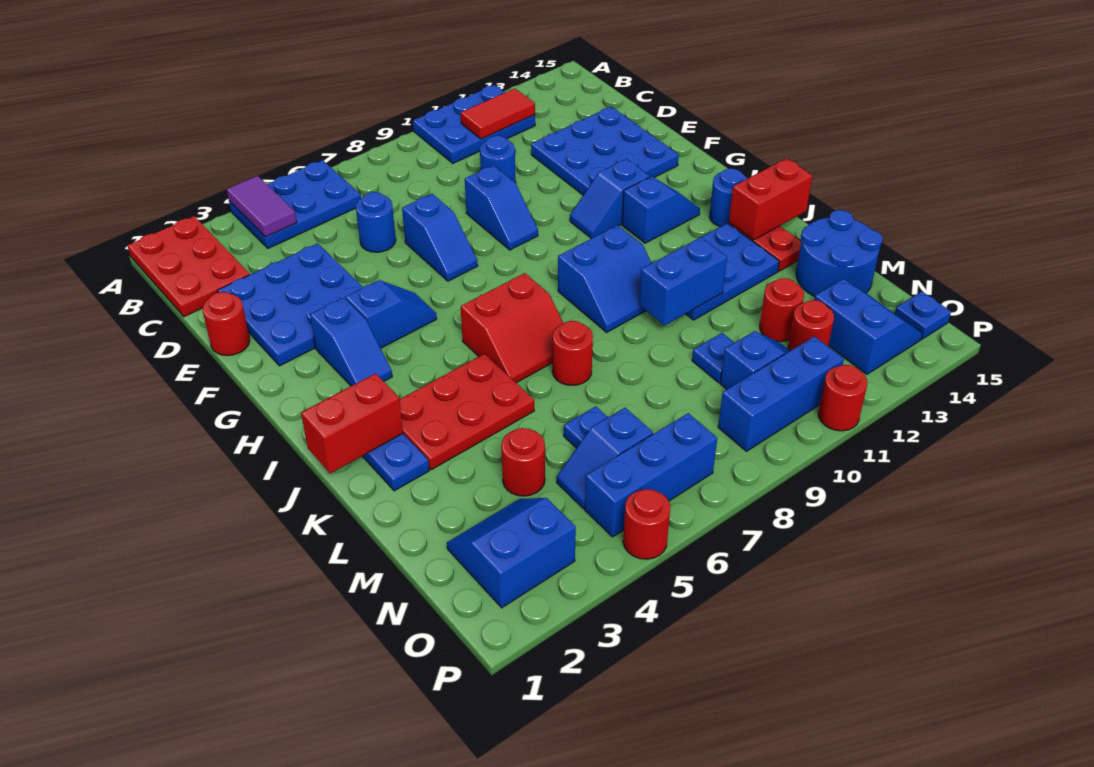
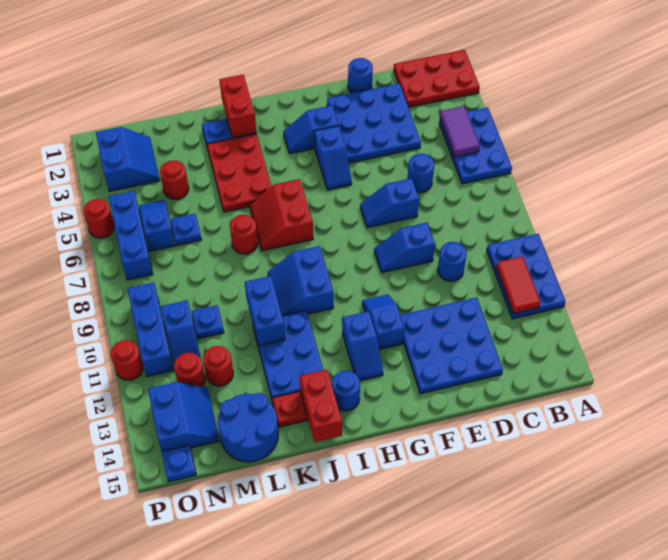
purple tile A4:B4 level 2 -> purple tile B4:B5 level 2
red round brick E1 level 1 -> blue round brick E1 level 1
blue slope N13:O14 level 1 top 13 -> blue slope N13:O14 level 1 top O

